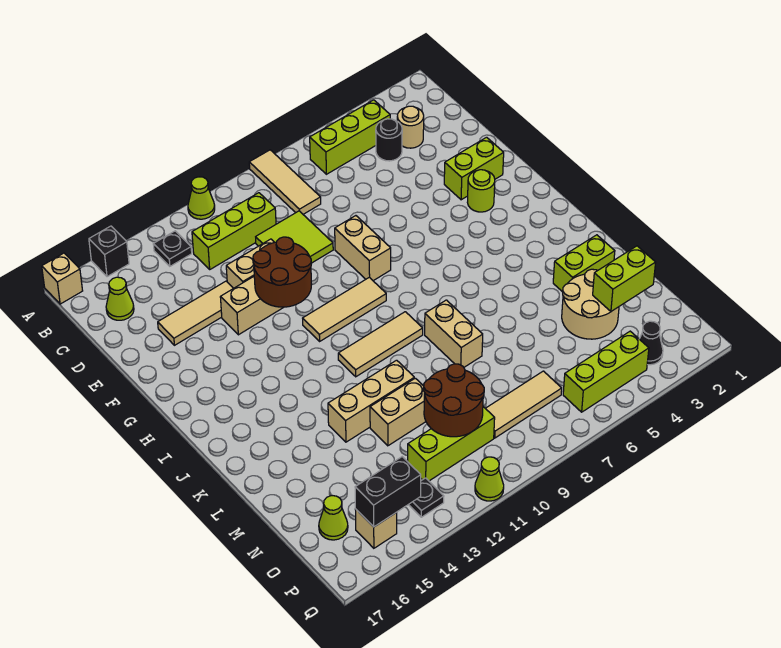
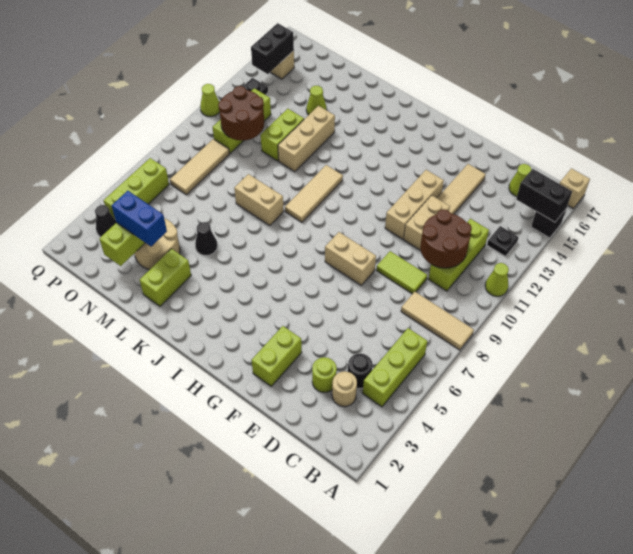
none -> black brick A15:B15 level 2
lime tile D9:E10 level 1 -> lime tile D9:E9 level 1
brown round brick F11:G12 level 2 -> brown round brick C10:D11 level 2
lime round brick G3 level 1 -> lime round brick D3 level 1
tan tile H9:H11 level 1 -> none
none -> black cone L5 level 1
none -> blue brick M3:N3 level 3
tan brick M11:M12 level 1 -> lime brick M11:M12 level 1
lime cone O16 level 1 -> lime cone M14 level 1

